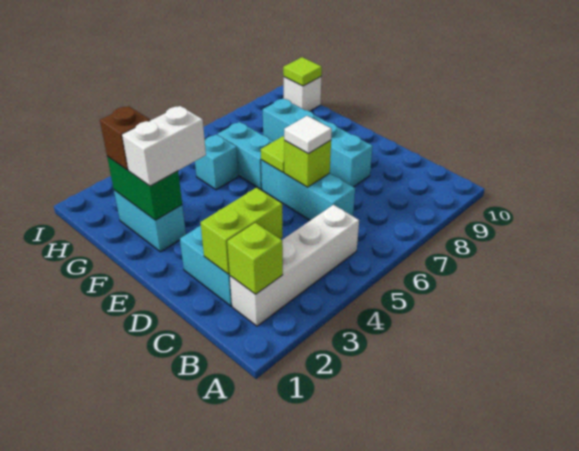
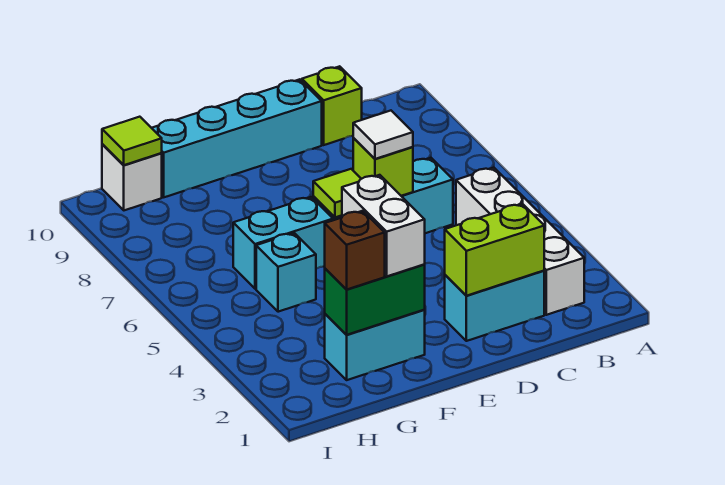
lime brick B2 level 2 -> lime brick C10 level 1
lime brick C2:C3 level 2 -> lime brick C2:D2 level 2
cyan brick D8:G8 level 1 -> cyan brick D10:G10 level 1

